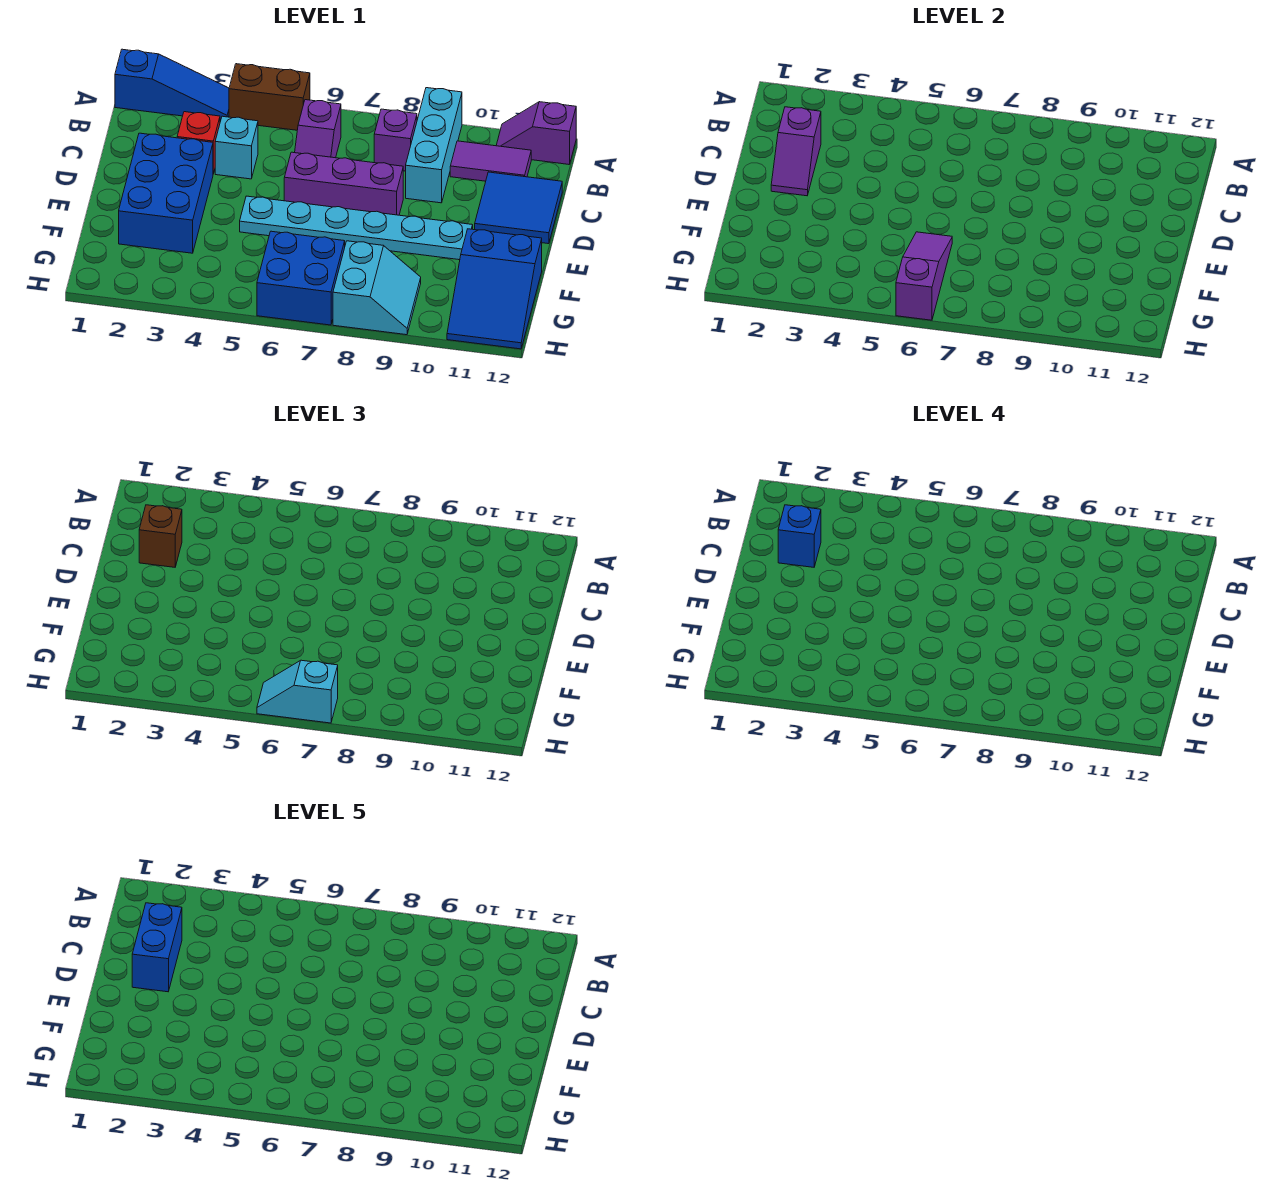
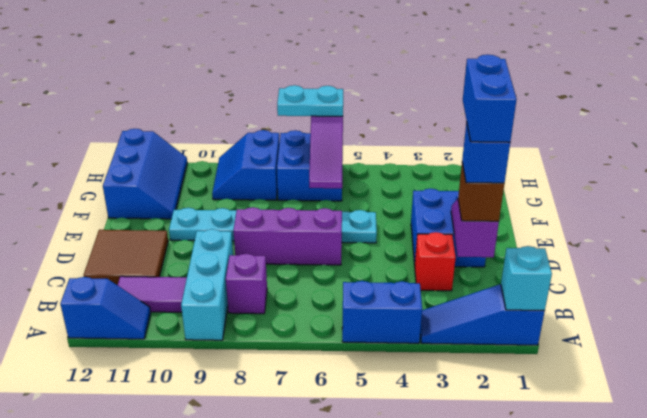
brown brick A4:A5 level 1 -> blue brick A4:A5 level 1
purple slope A11:A12 level 1 top 12 -> blue slope A11:A12 level 1 top 12
purple slope B6:C6 level 1 top B -> none
cyan brick C4 level 1 -> cyan brick A1 level 2
blue tile C11:D12 level 1 -> brown tile C11:D12 level 1
blue brick D2:F3 level 1 -> blue brick D2:E3 level 1
blue slope F11:H12 level 1 top F -> blue slope F11:H12 level 1 top 12
cyan slope G8:H9 level 1 top 8 -> blue slope G8:H9 level 1 top 8
cyan slope H6:H7 level 3 top 7 -> cyan plate H6:H7 level 3

